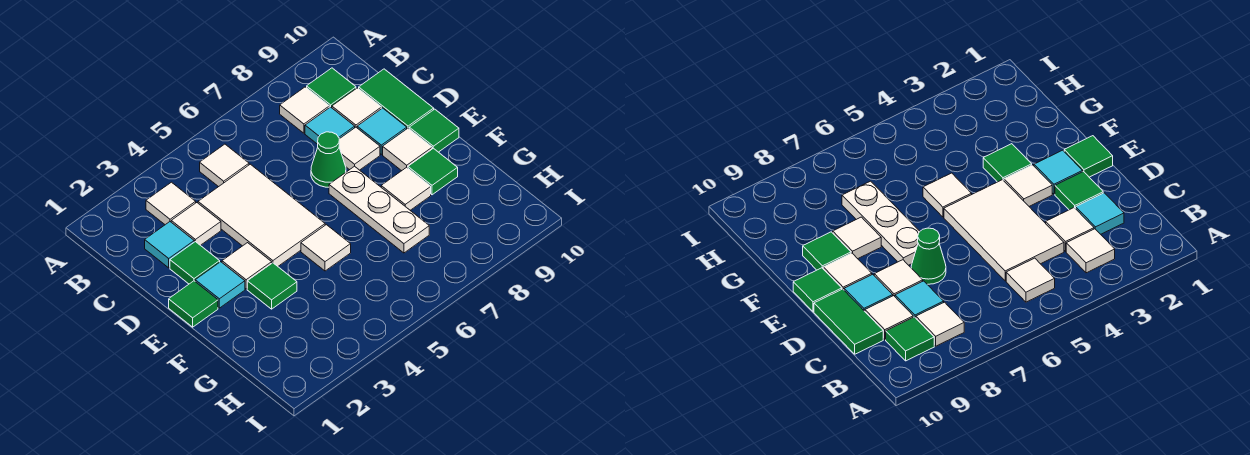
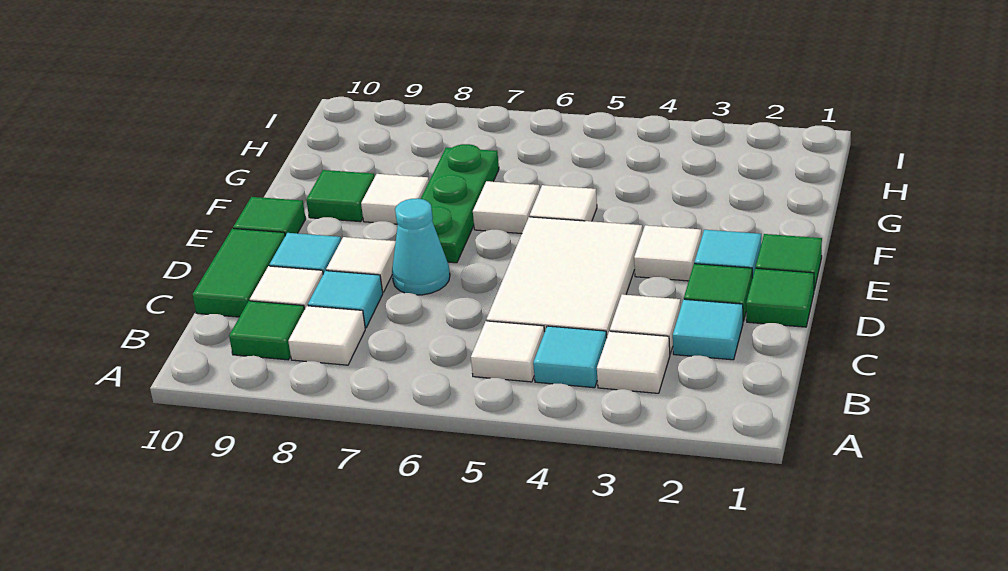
none -> cyan tile B4 level 1
green cone D7 level 1 -> cyan cone D7 level 1
white plate E7:G7 level 1 -> green plate E7:G7 level 1
white tile E9 level 1 -> white tile F6 level 1
green tile F3 level 1 -> green tile D1 level 1

